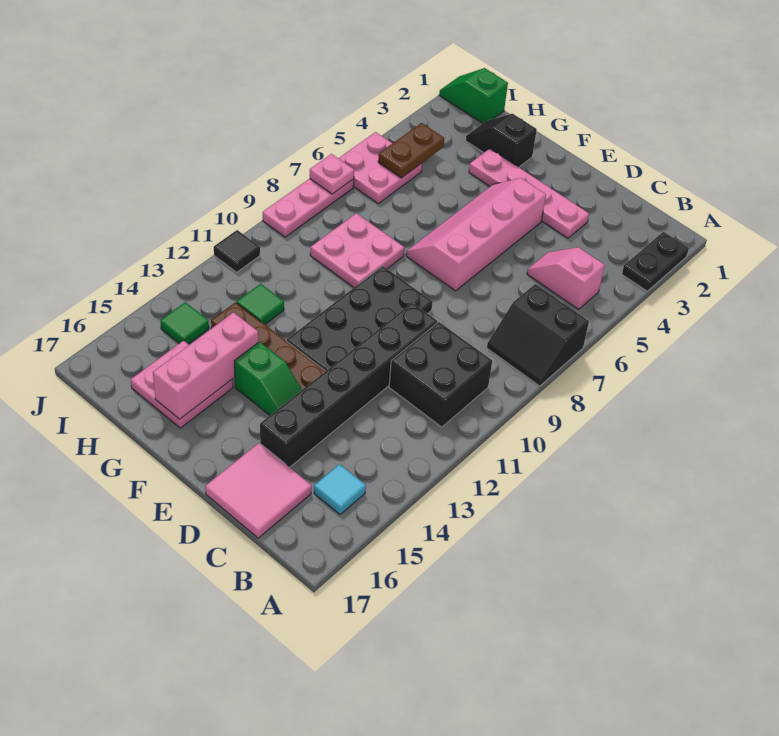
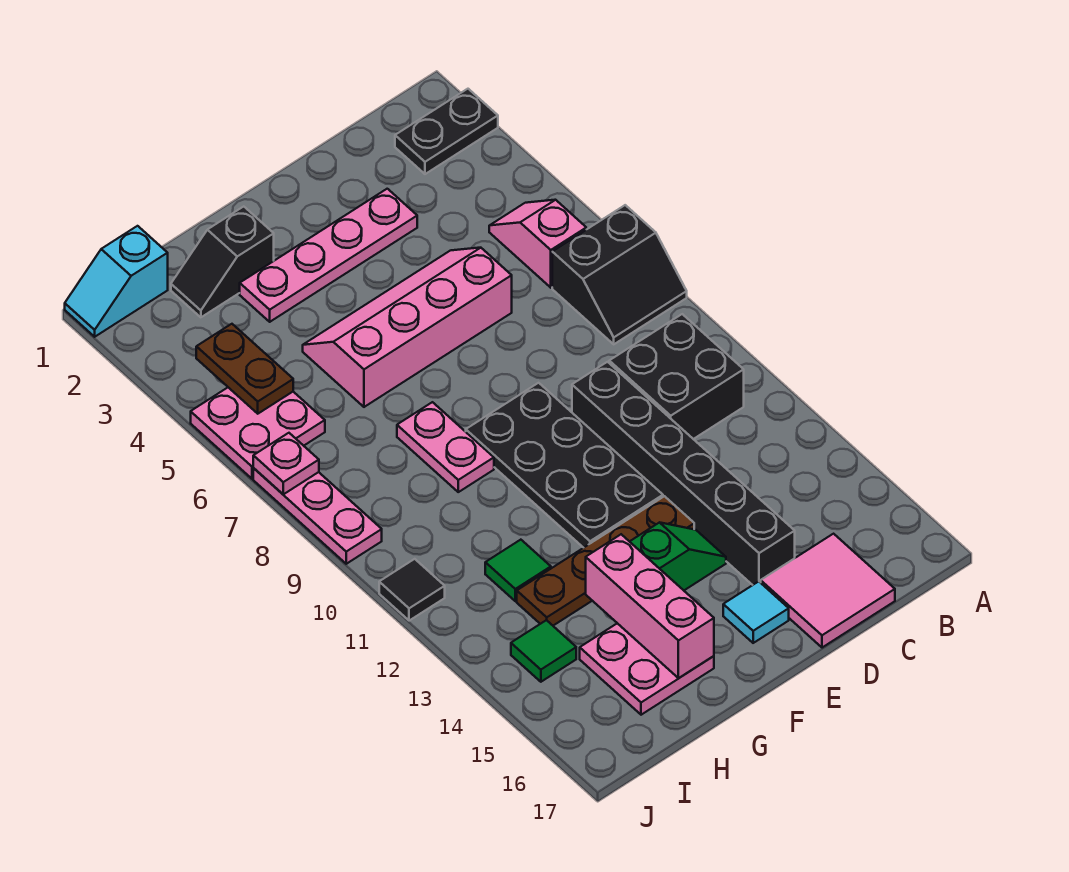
black plate A2:A3 level 1 -> black plate A2:B2 level 1
pink slope B5:C5 level 1 top B -> pink slope B5:B6 level 1 top 6
cyan tile B15 level 1 -> cyan tile E16 level 1
pink slope E4:F7 level 1 top E -> pink slope D5:G6 level 1 top 6
pink plate G8:H9 level 1 -> pink plate G8:G9 level 1
green slope I1:J1 level 1 top I -> cyan slope I1:J1 level 1 top I

